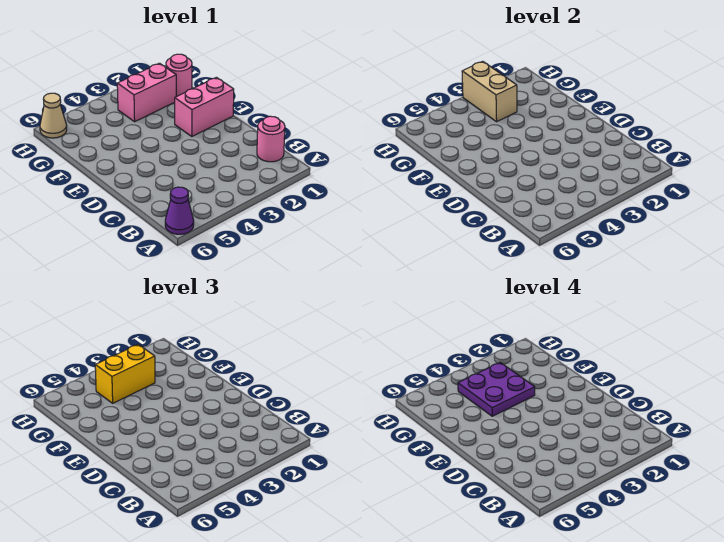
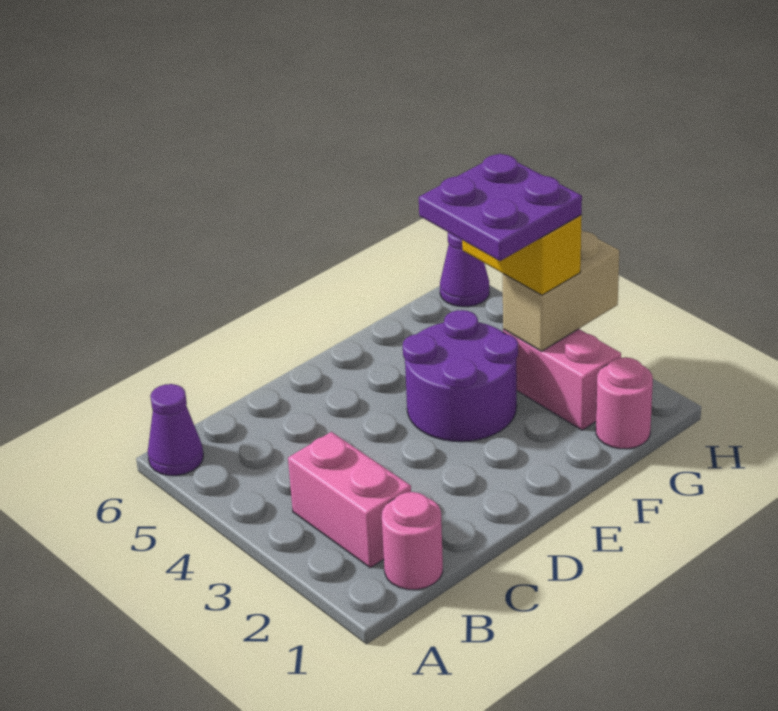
pink brick E1:E2 level 1 -> pink brick B2:B3 level 1
none -> purple round brick E3:F4 level 1
tan cone H6 level 1 -> purple cone H6 level 1

